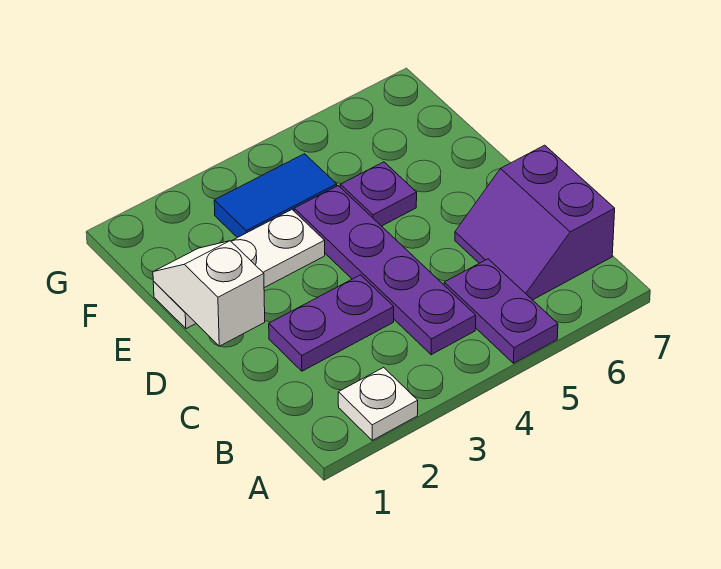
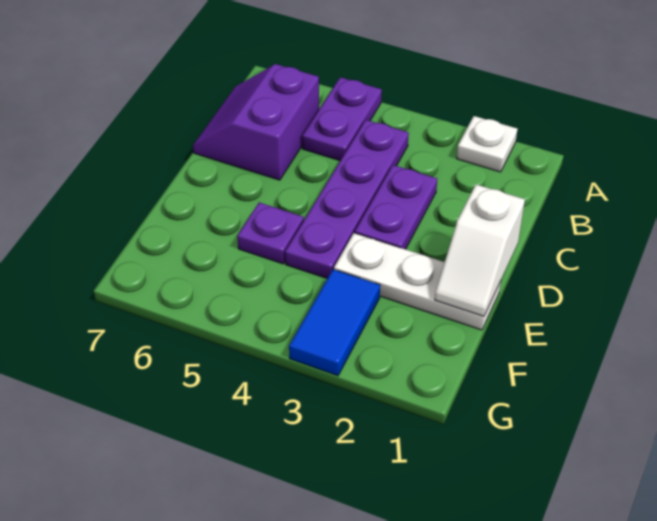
purple slope B6:C7 level 1 top 7 -> purple slope B6:C7 level 1 top 6
purple plate C2:C3 level 1 -> purple plate C3:D3 level 1
blue tile F3:F4 level 1 -> blue tile F3:G3 level 1

